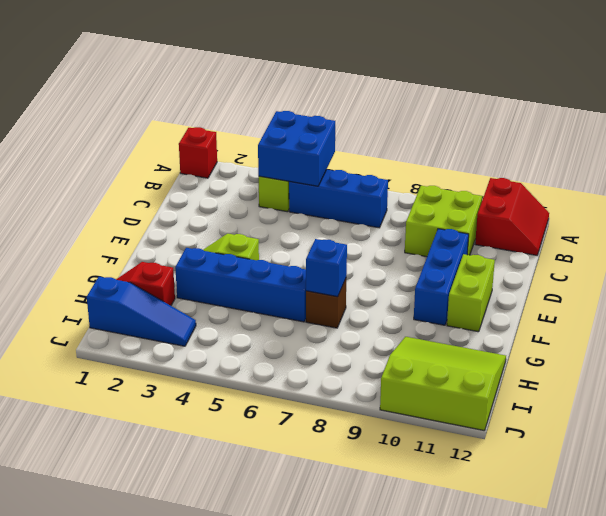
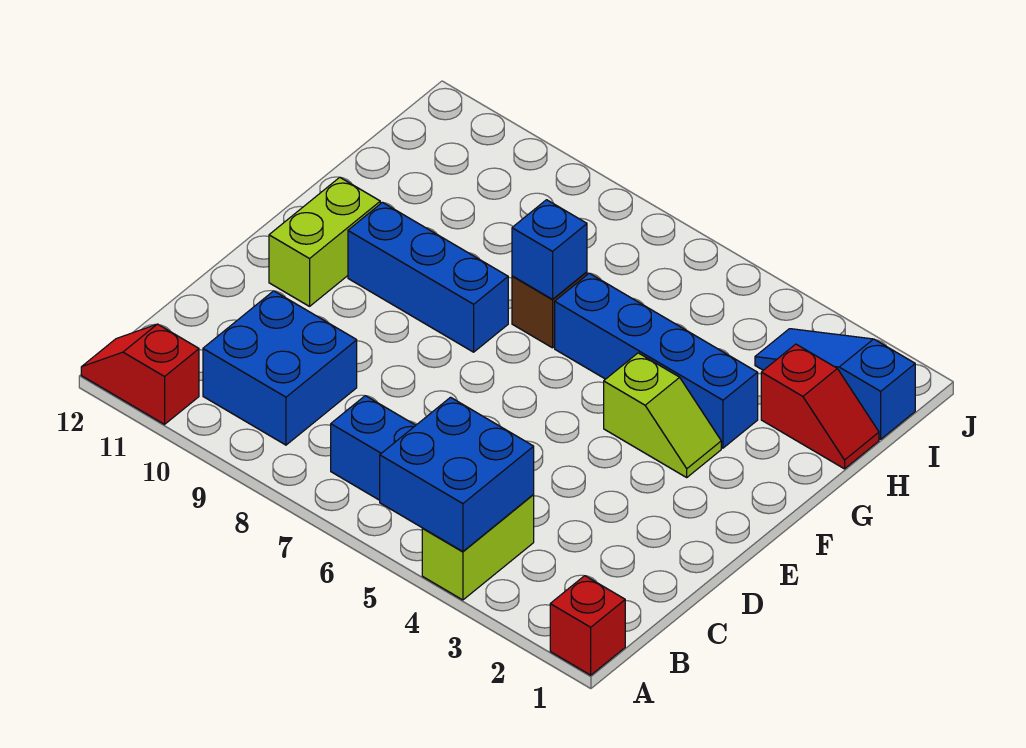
red slope A11:B12 level 1 top 11 -> red slope A11:A12 level 1 top 11
lime brick B9:C10 level 1 -> blue brick B9:C10 level 1
blue brick D10:F10 level 1 -> blue brick F8:F10 level 1
lime slope H10:J12 level 1 top J -> none

